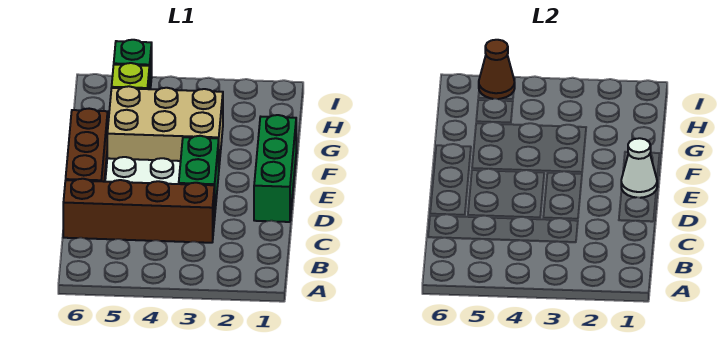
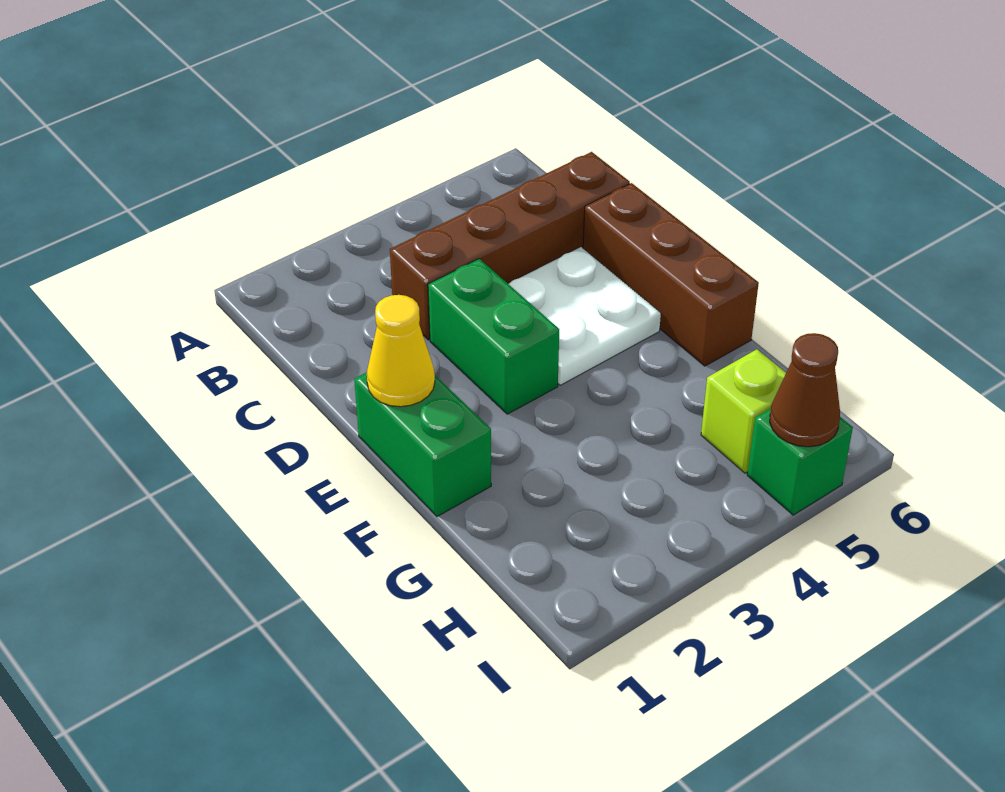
green brick D1:F1 level 1 -> green brick E1:F1 level 1
white cone E1 level 2 -> yellow cone E1 level 2
tan brick F3:G5 level 1 -> none

